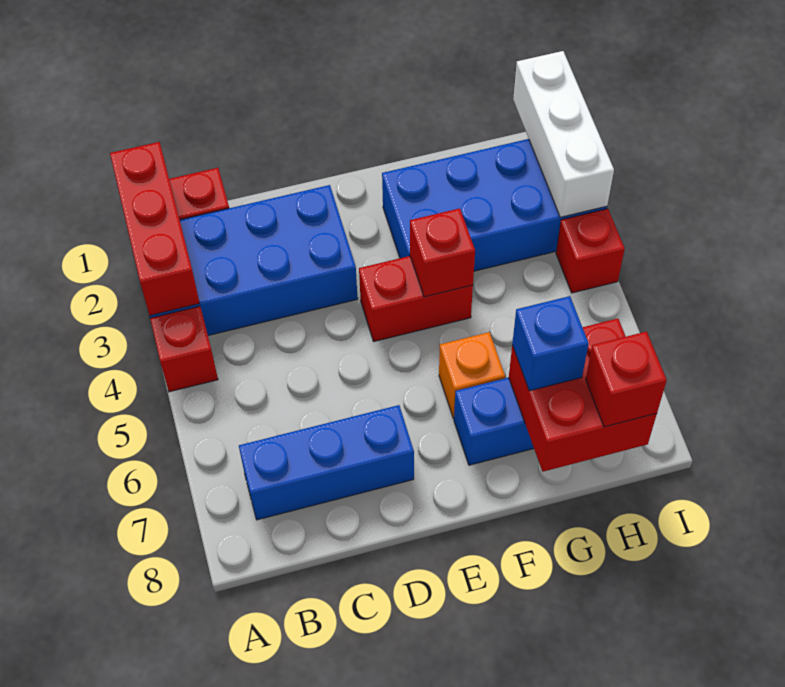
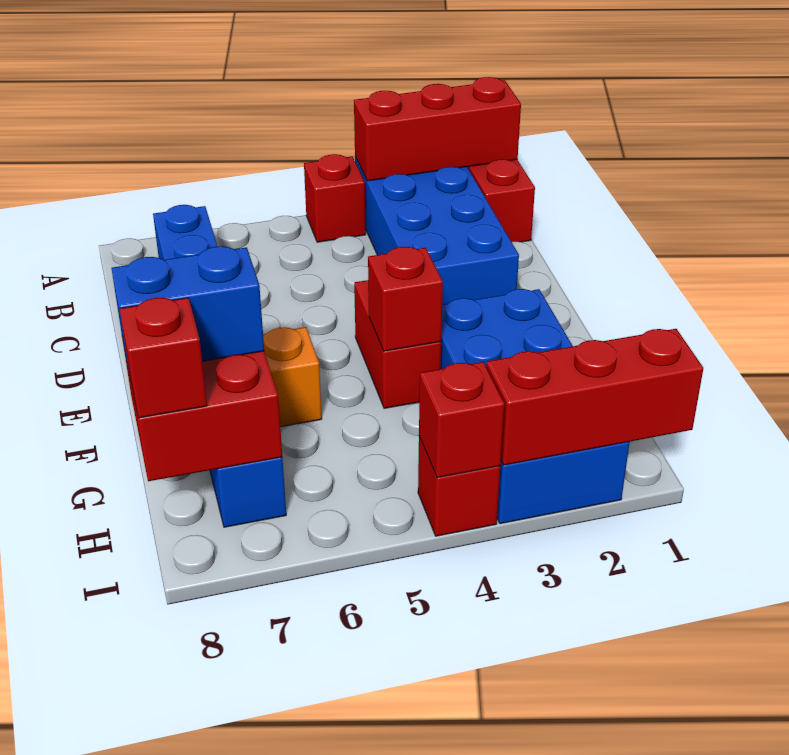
blue brick G7 level 3 -> blue brick G7:G8 level 3
white brick I1:I3 level 2 -> red brick I1:I3 level 2
none -> red brick I4 level 2

